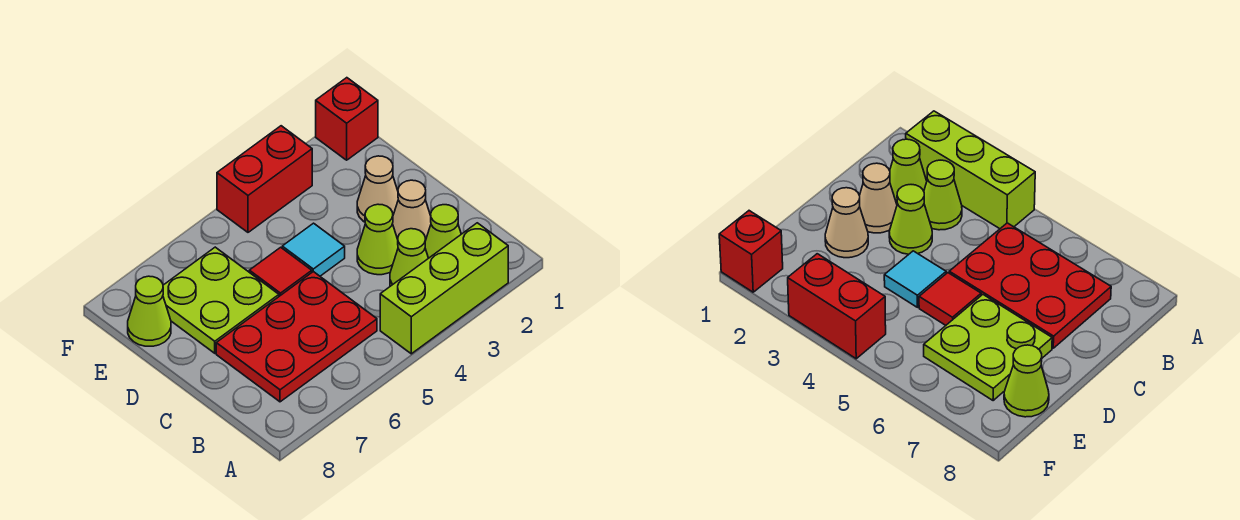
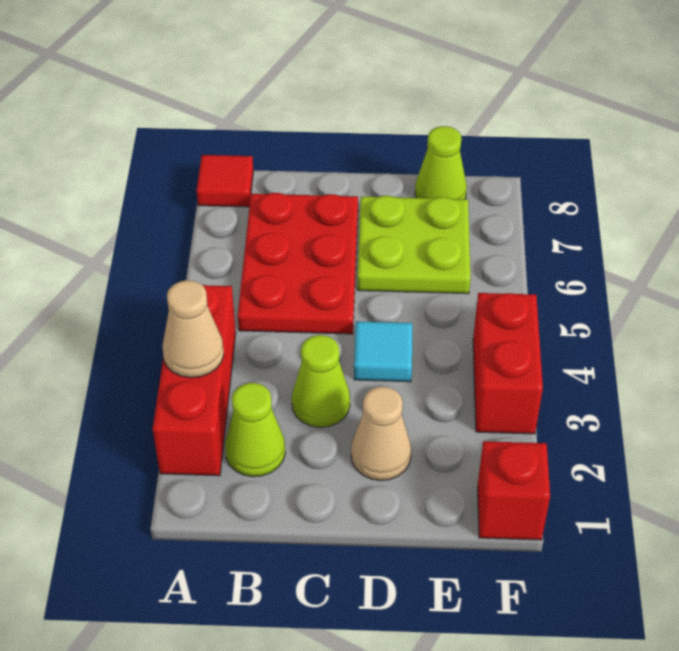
lime brick A2:A4 level 1 -> red brick A2:A4 level 1
lime cone B3 level 1 -> none
tan cone C2 level 1 -> tan cone A3 level 2
red tile D5 level 1 -> red tile A8 level 1

